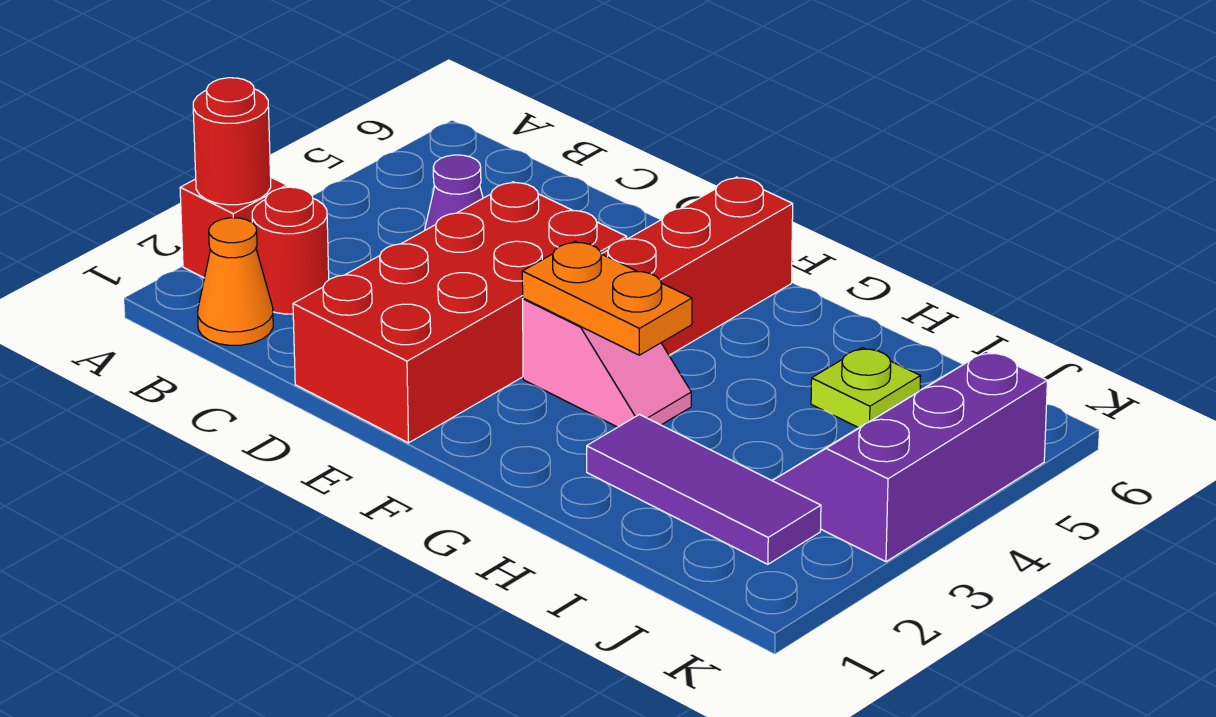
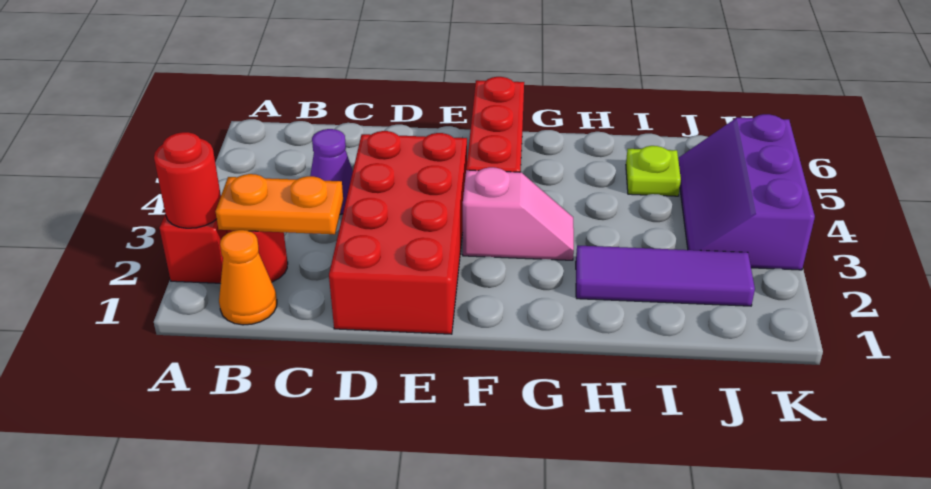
orange plate F3:G3 level 2 -> orange plate B2:C2 level 2

